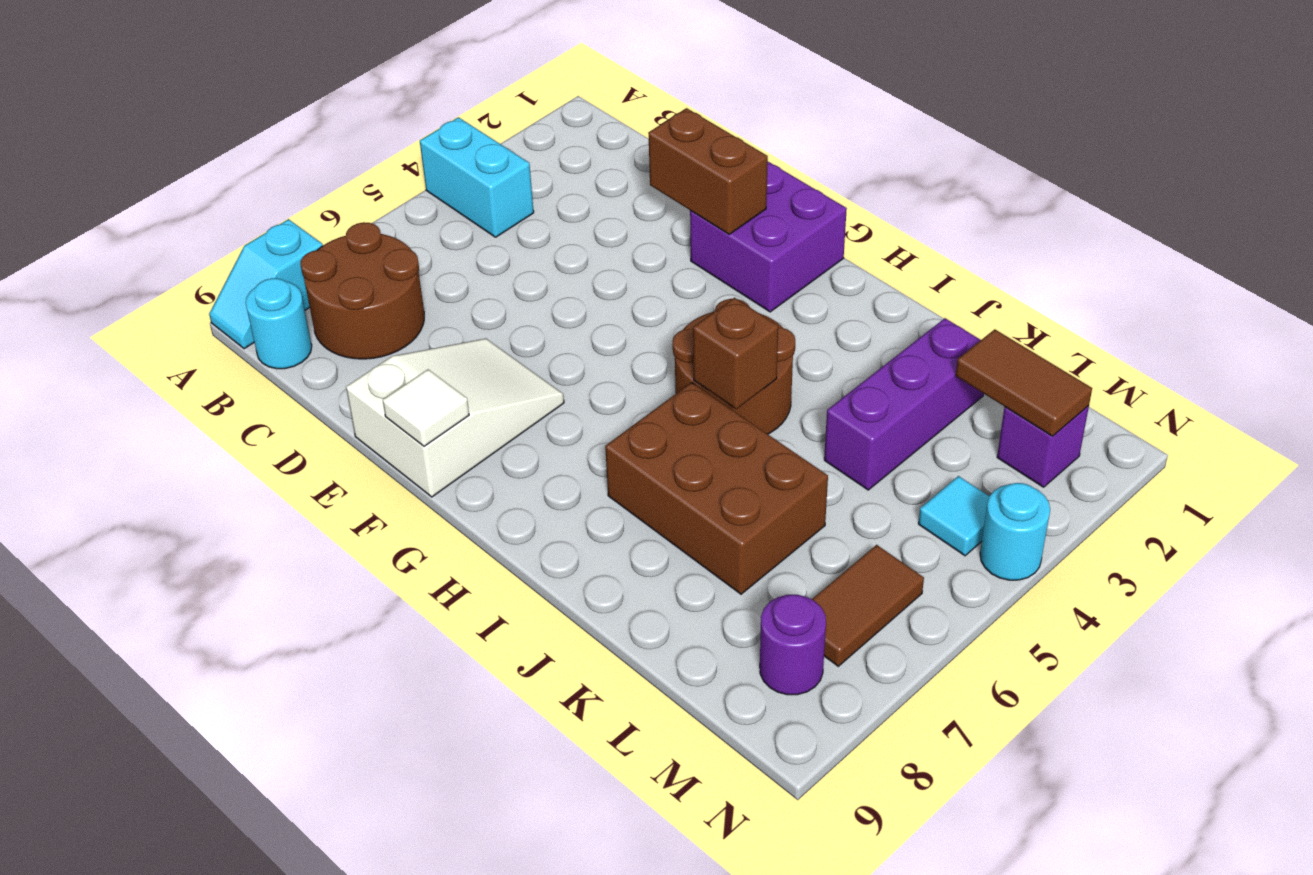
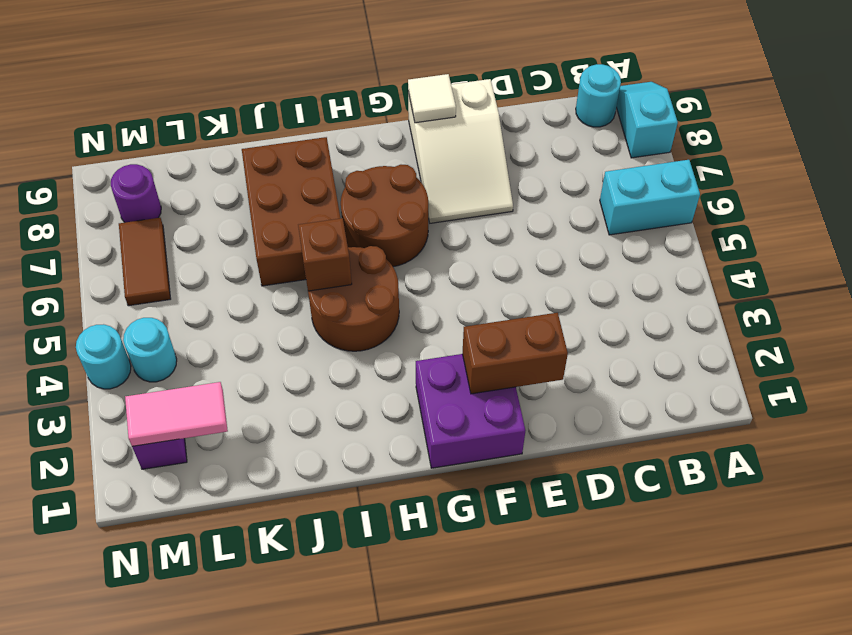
cyan brick A4:B4 level 1 -> cyan brick A6:B6 level 1
brown round brick B7:C8 level 1 -> brown round brick G6:H7 level 1
brown brick I6:K7 level 1 -> brown brick I6:J8 level 1
purple brick K2:K4 level 1 -> none
brown tile L2:M2 level 2 -> pink tile L2:M2 level 2
cyan tile M4 level 1 -> cyan round brick M4 level 1

